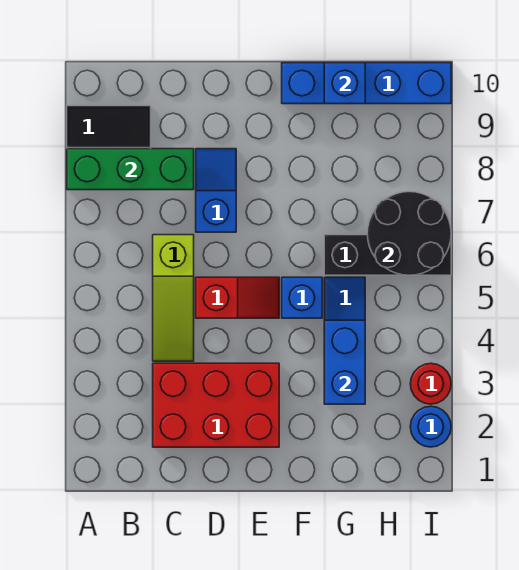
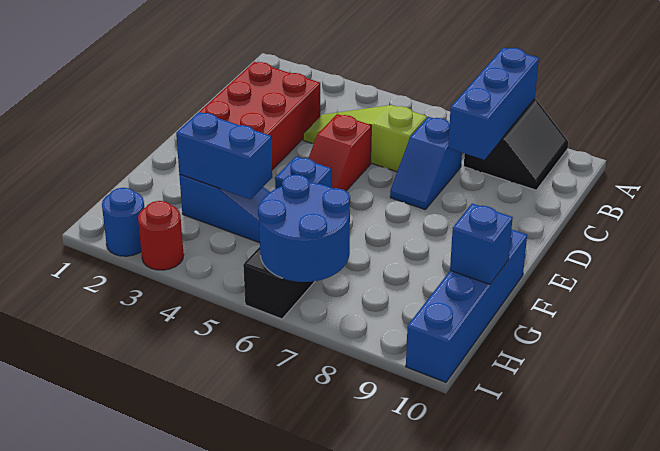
green brick A8:C8 level 2 -> blue brick A8:C8 level 2
blue slope D7:D8 level 1 top 7 -> blue slope C7:D7 level 1 top C
black round brick H6:I7 level 2 -> blue round brick H6:I7 level 2

